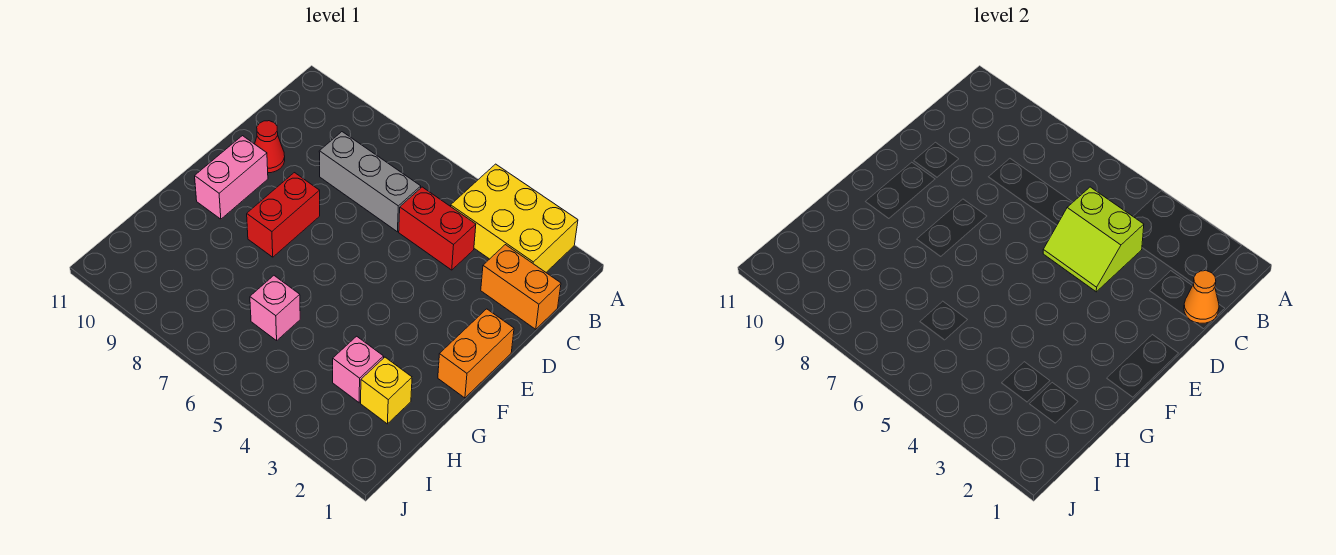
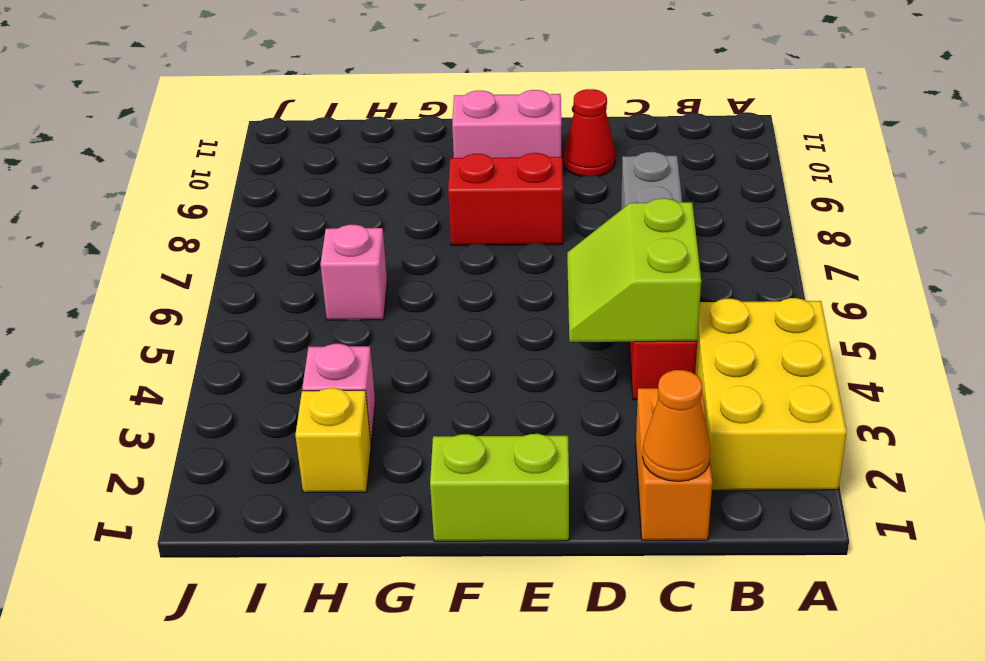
orange brick E1:F1 level 1 -> lime brick E1:F1 level 1

